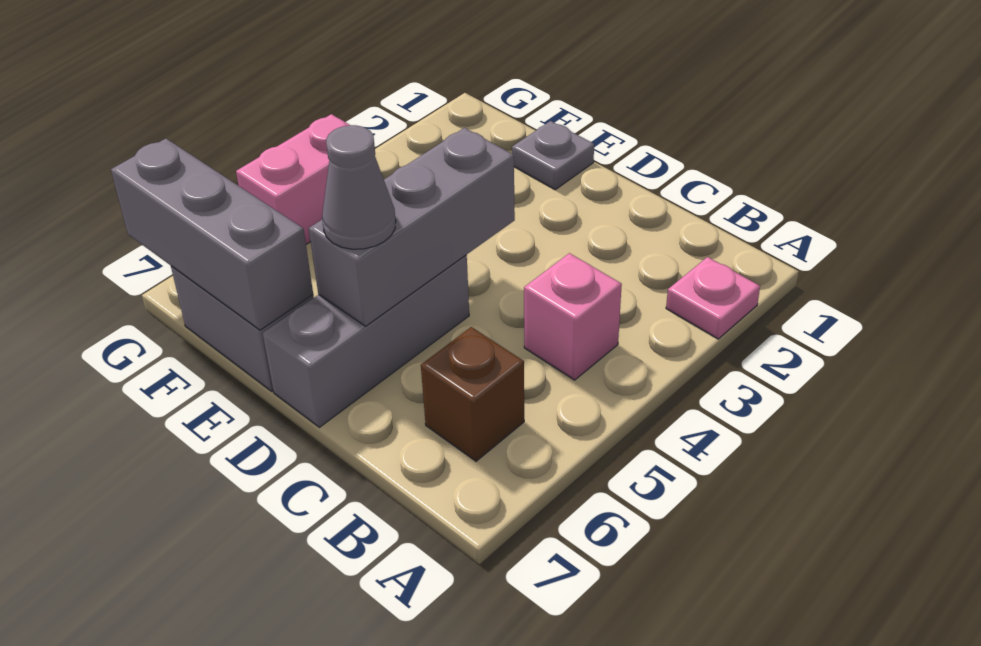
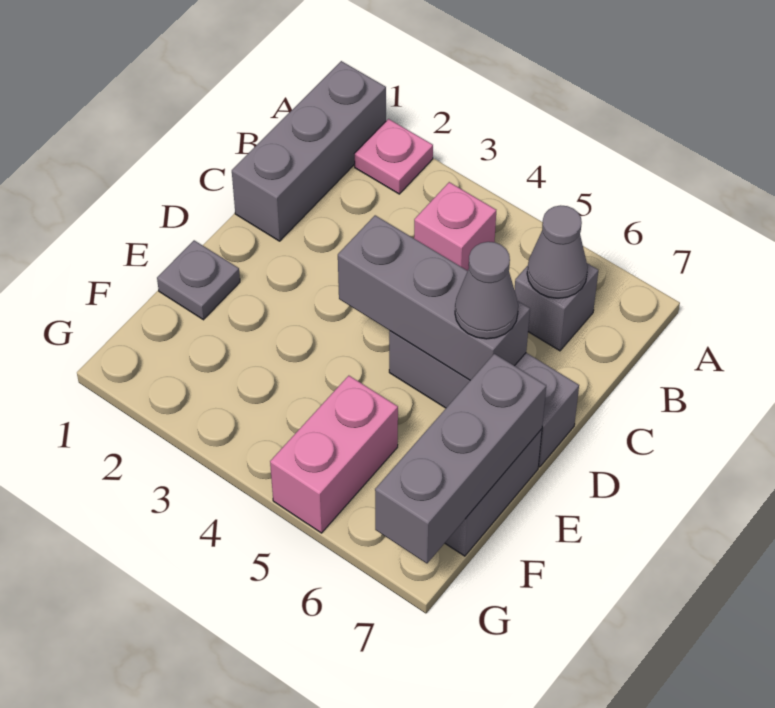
none -> grey brick A1:C1 level 1
brown brick B6 level 1 -> grey brick B6 level 1
none -> grey cone B6 level 2
pink brick G4:G5 level 1 -> pink brick F5:G5 level 1

